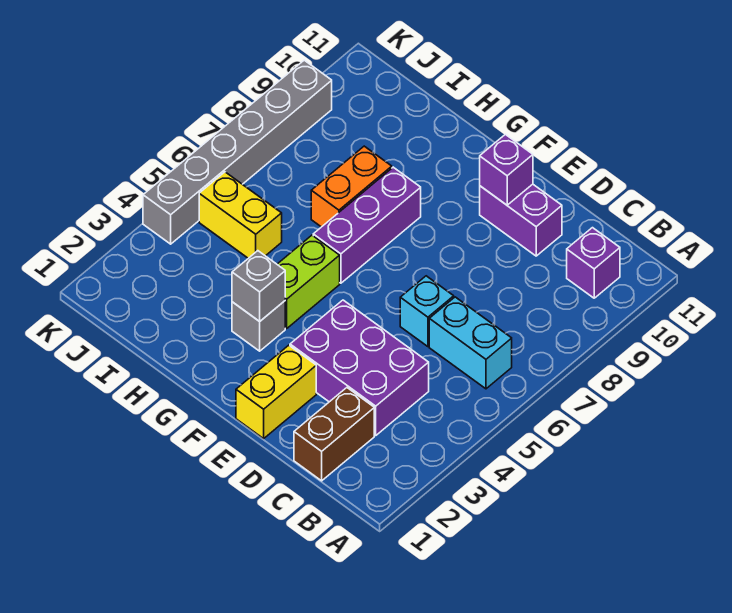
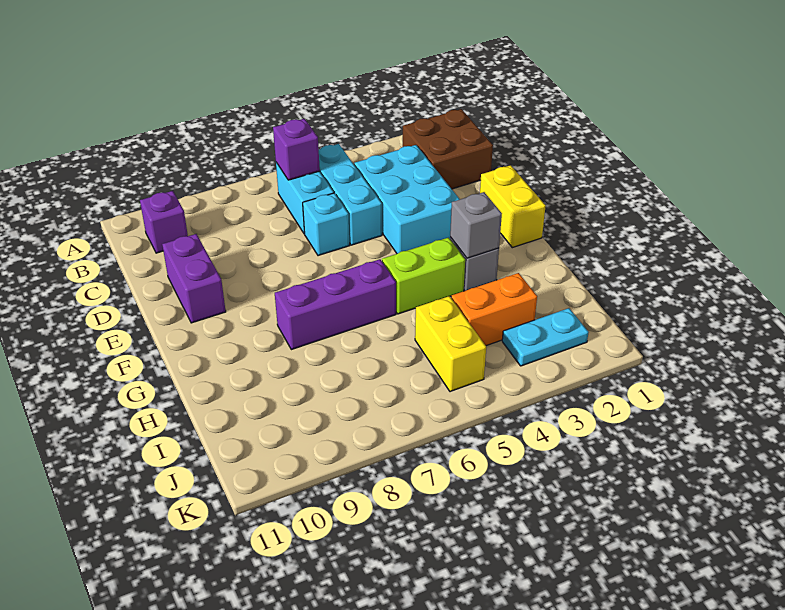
none -> cyan brick B5:D5 level 1
brown brick C1:C2 level 1 -> brown brick B1:C2 level 1
purple brick C3:E4 level 1 -> cyan brick C3:E4 level 1
yellow brick E1:E2 level 1 -> yellow brick E1:F1 level 1
purple brick E10 level 2 -> purple brick B6 level 2
orange brick H7:H8 level 1 -> orange brick I3:I4 level 1
none -> cyan plate J2:J3 level 1
grey brick K4:K9 level 1 -> none

